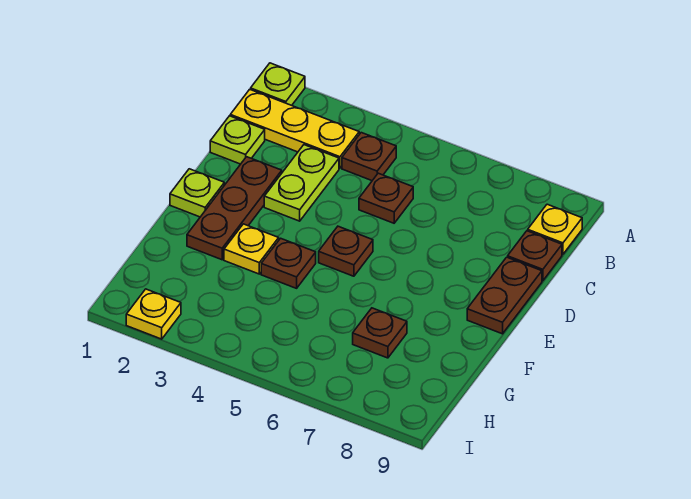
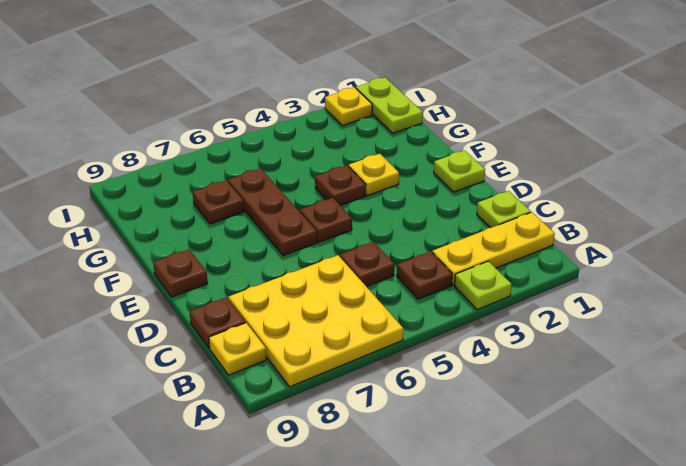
lime plate A1 level 1 -> lime plate A3 level 1
none -> yellow plate A6:C8 level 1
lime plate C3:D3 level 1 -> lime plate H1:I1 level 1
brown plate D2:F2 level 1 -> brown plate E6:G6 level 1
brown plate D9:E9 level 1 -> brown plate E9 level 1

